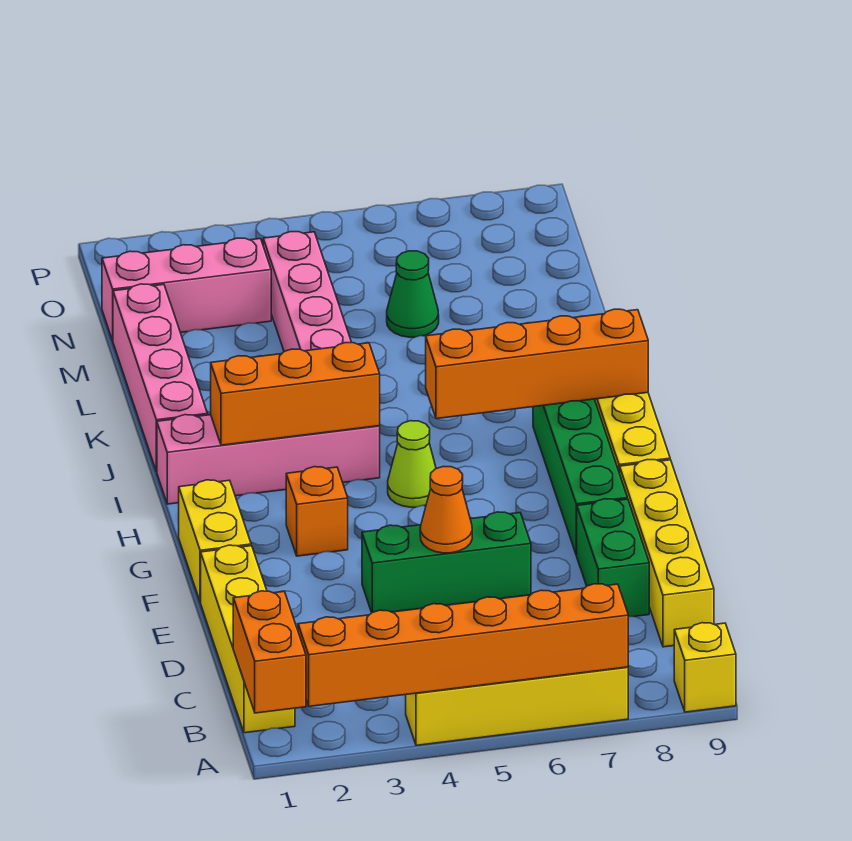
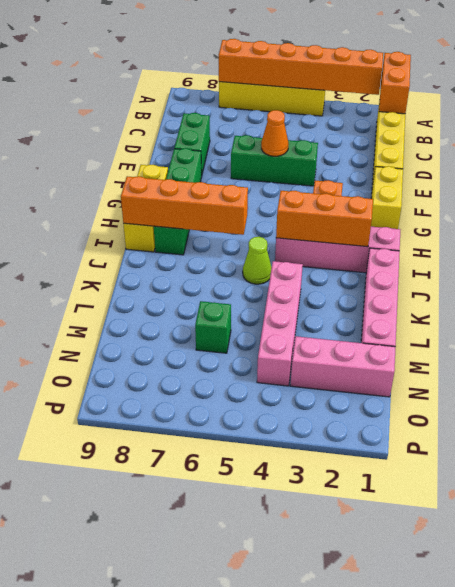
yellow brick A9 level 1 -> none
yellow brick C9:F9 level 1 -> none
lime cone H5 level 1 -> lime cone J5 level 1
green cone M6 level 1 -> green brick M6 level 1

